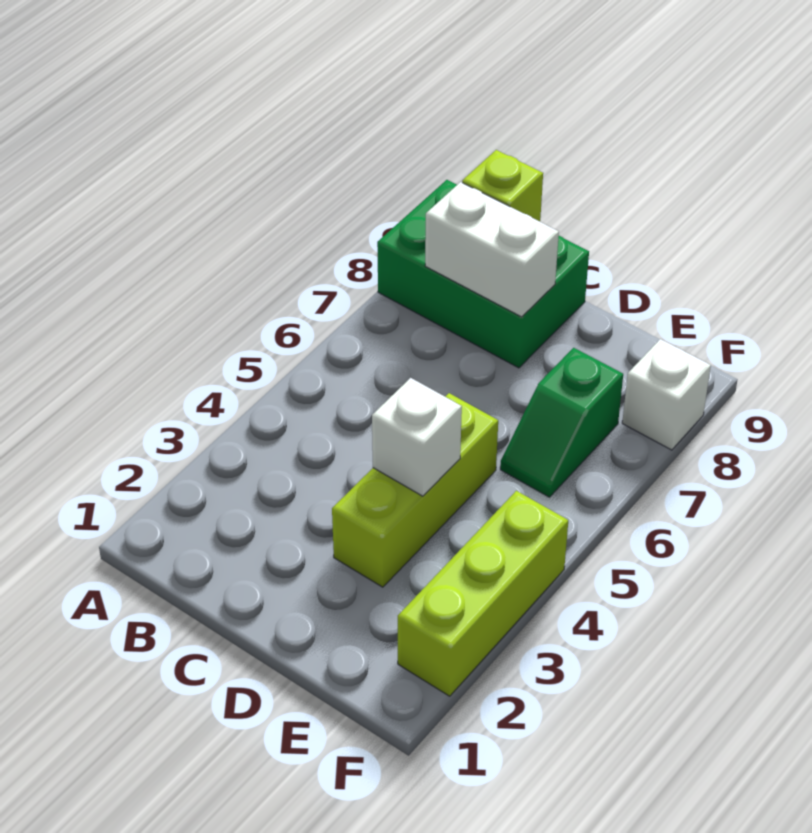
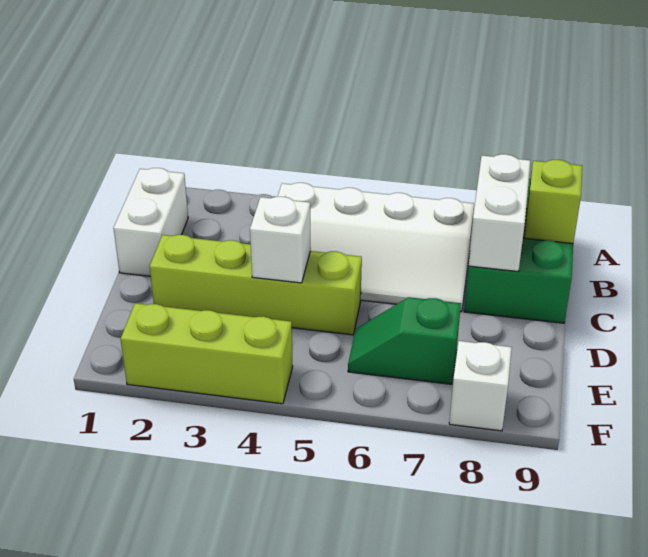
none -> white brick B1:C1 level 1
none -> white slope B4:C7 level 1 top B
lime brick D3:D5 level 1 -> lime brick D2:D5 level 1

